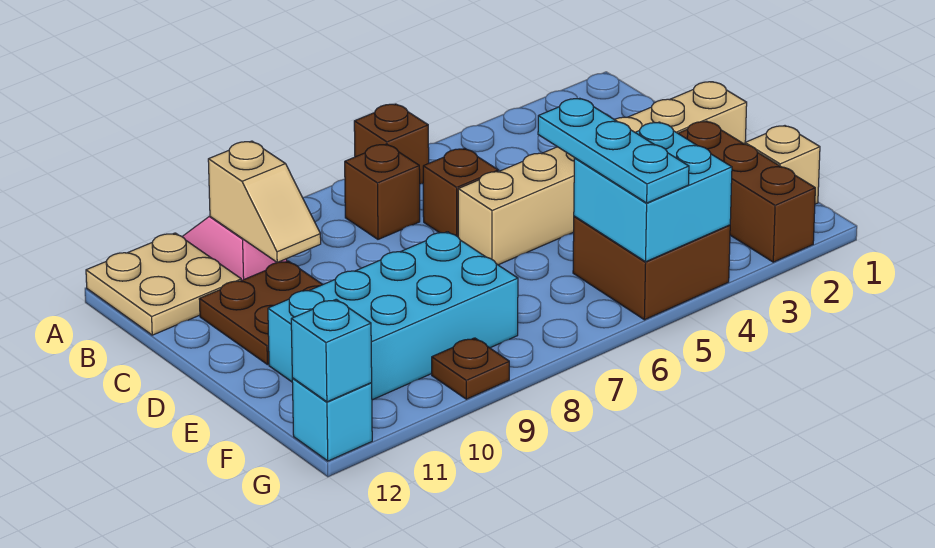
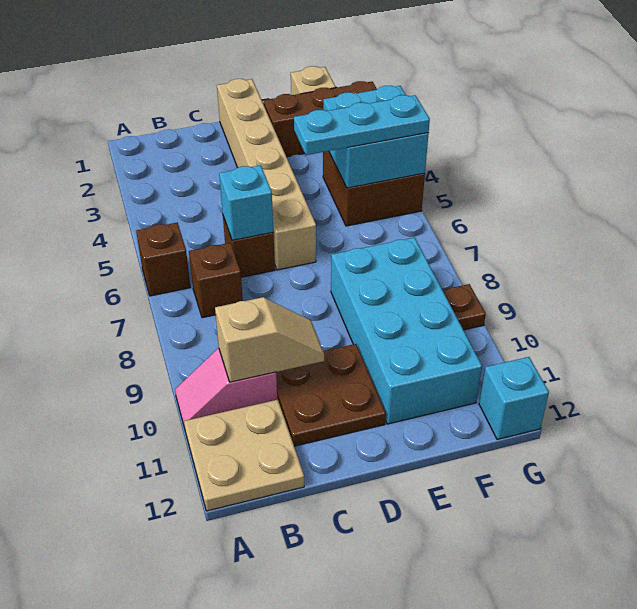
cyan brick G12 level 2 -> cyan brick C6 level 2

